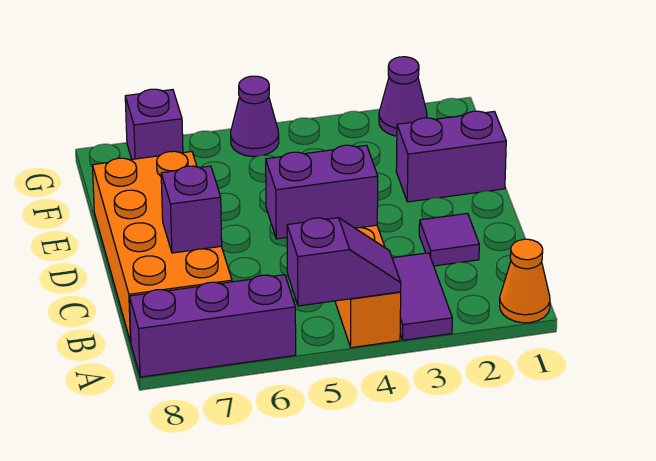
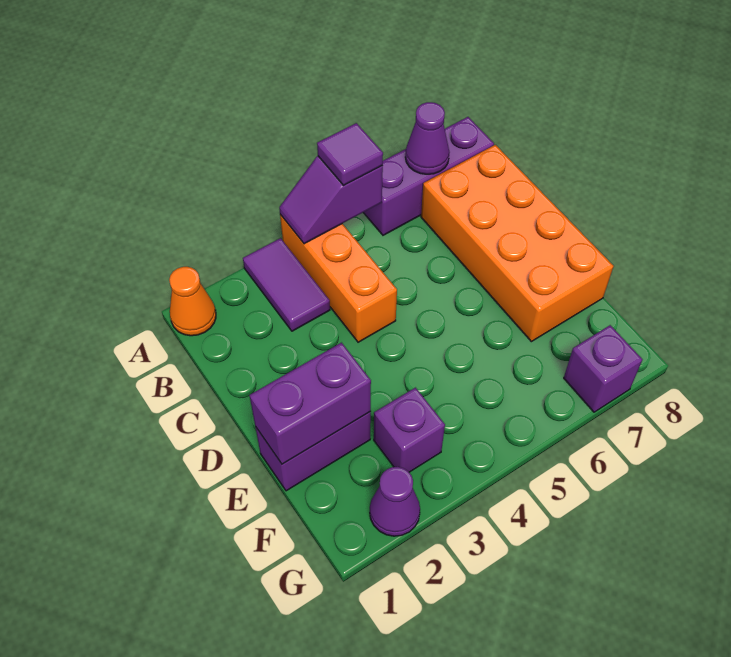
purple tile C2 level 1 -> purple tile A5 level 3
purple brick C4:C5 level 2 -> purple brick E1:E2 level 2
purple brick C7 level 2 -> purple brick F3 level 1
purple cone G5 level 1 -> purple cone A7 level 2

